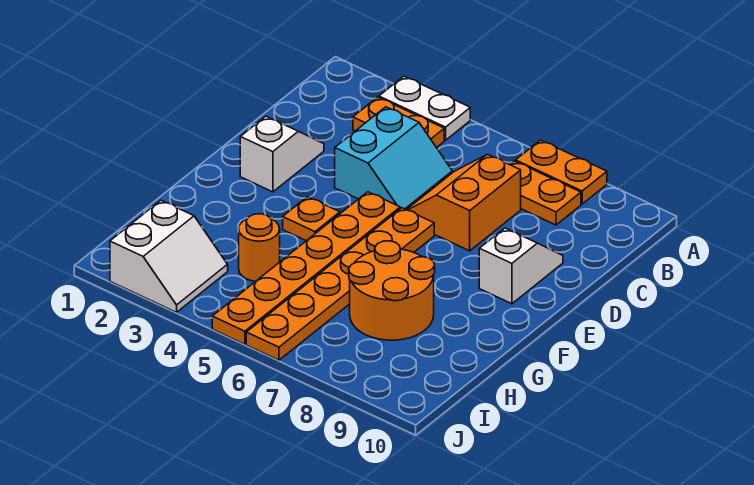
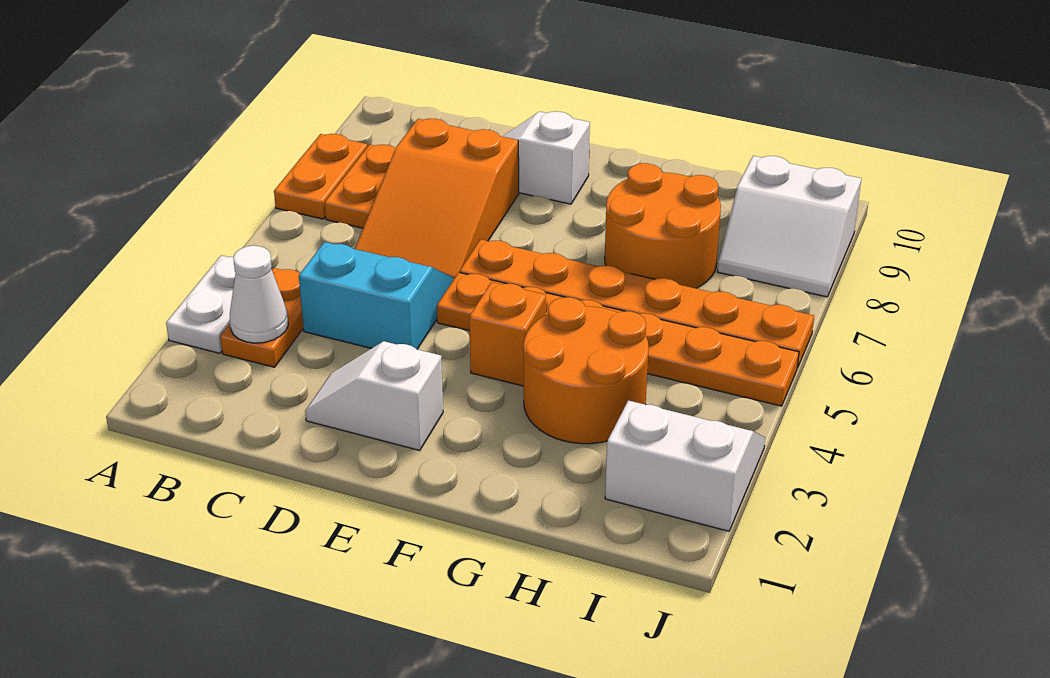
none -> white cone B3 level 2
orange slope C6:D7 level 1 top 7 -> orange slope C6:D8 level 1 top 8
orange plate F4 level 1 -> orange brick F4 level 1
orange round brick H4 level 1 -> orange round brick G3:H4 level 1
none -> white slope I8:J9 level 1 top 9

